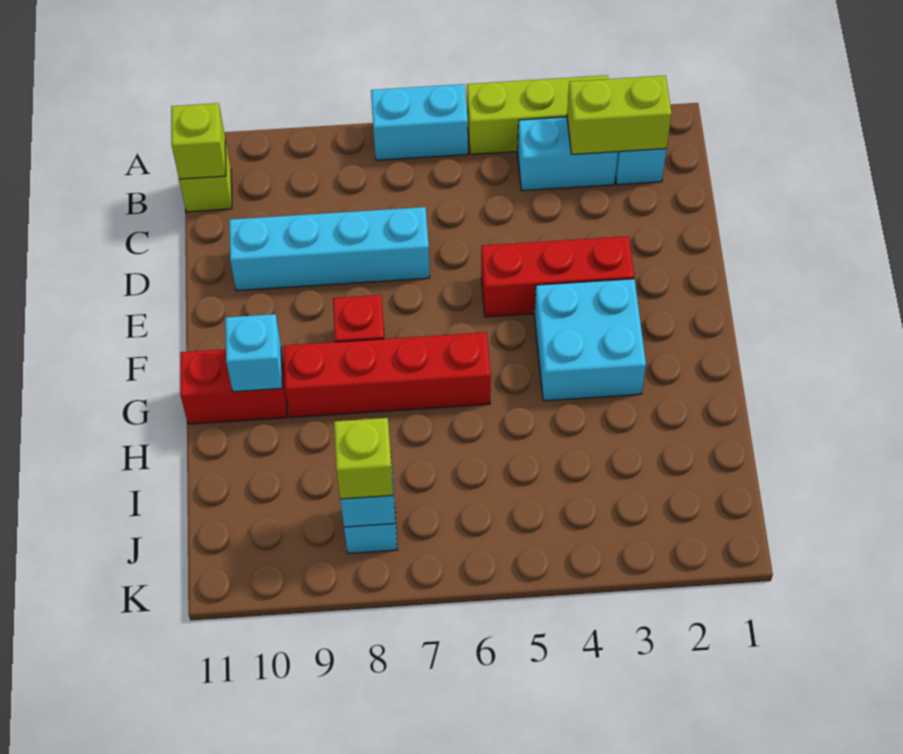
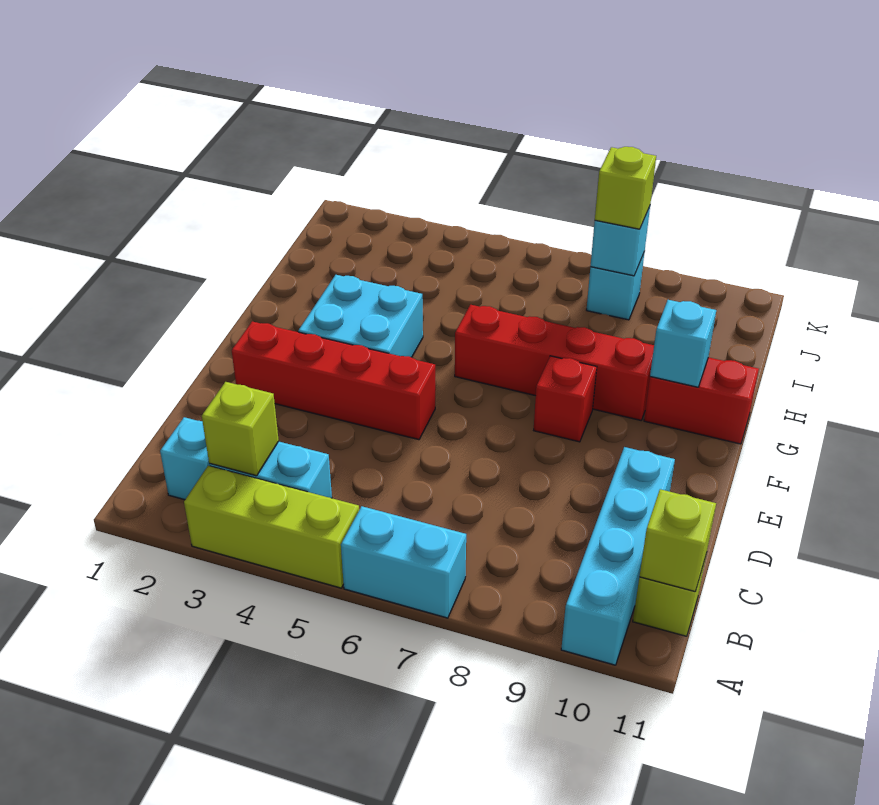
lime brick B2:B3 level 2 -> lime brick B3 level 2
cyan brick D7:D10 level 1 -> cyan brick A10:D10 level 1
red brick E3:E5 level 1 -> red brick E2:E5 level 1

